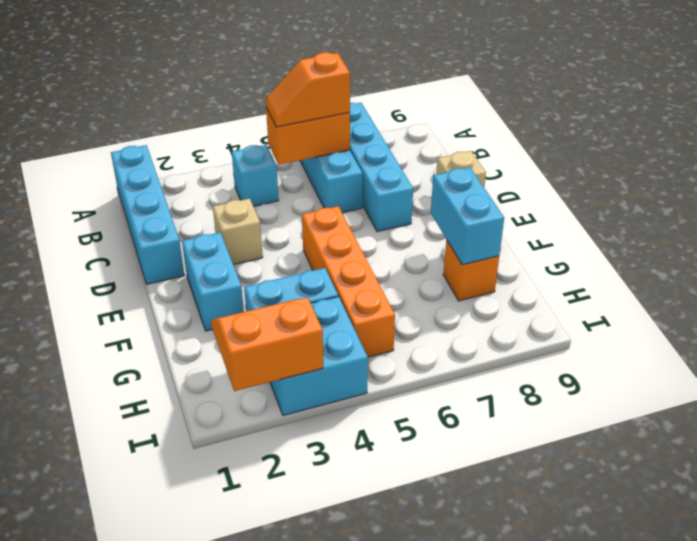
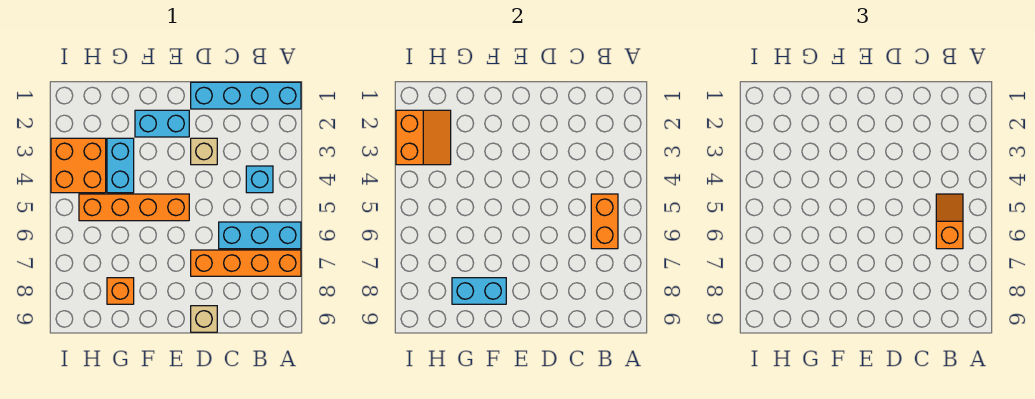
cyan brick A7:D7 level 1 -> orange brick A7:D7 level 1
cyan brick H3:I4 level 1 -> orange brick H3:I4 level 1

